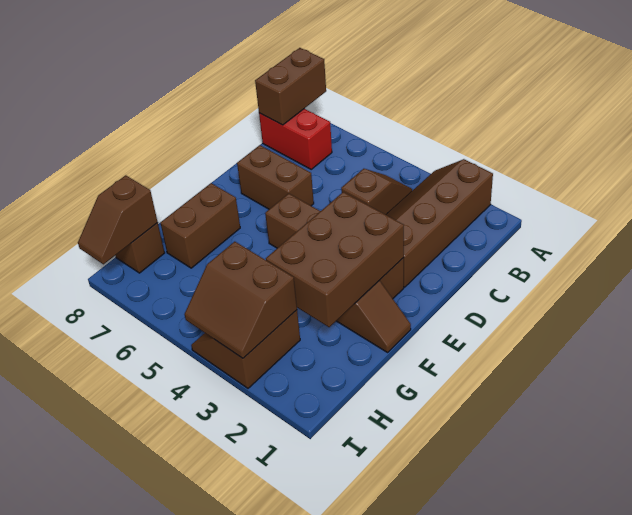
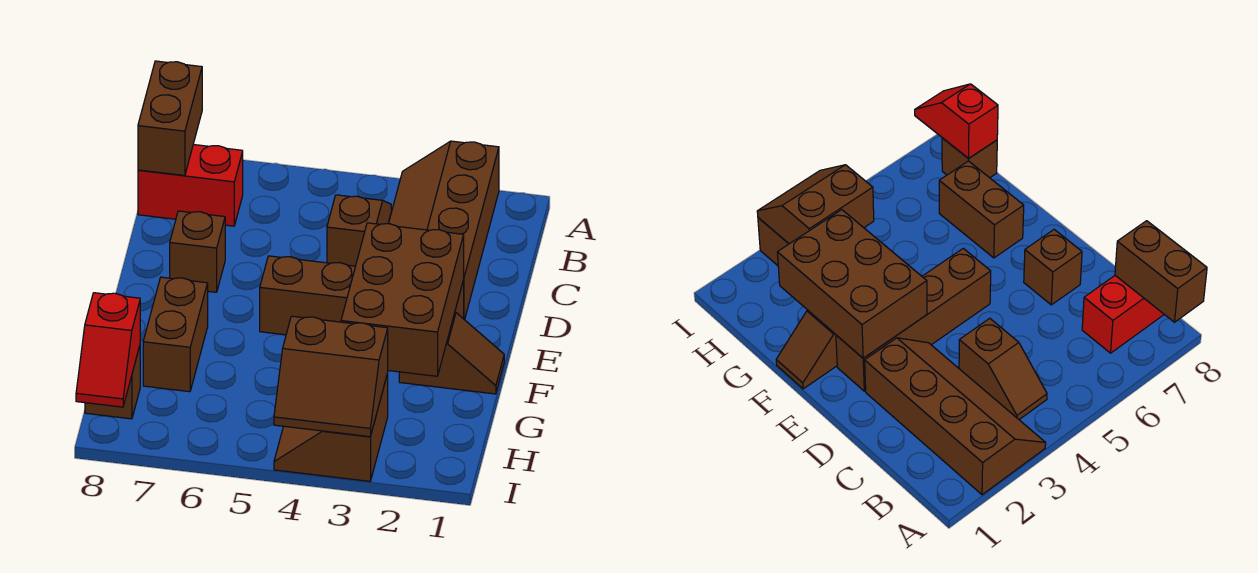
brown brick D6:D7 level 1 -> brown brick D7 level 1
brown slope H8:I8 level 2 top H -> red slope H8:I8 level 2 top H

